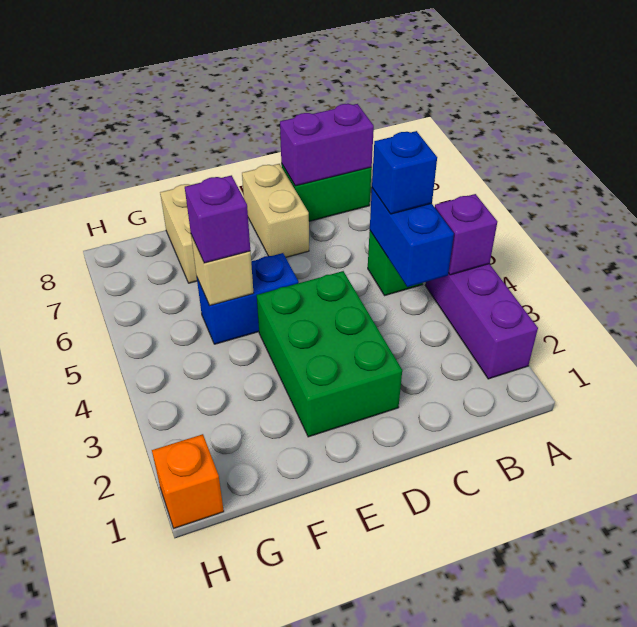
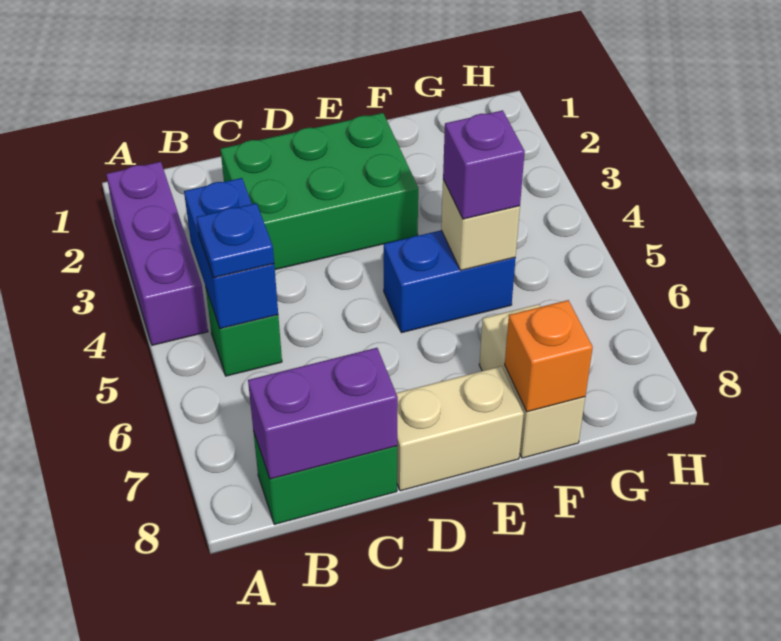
purple brick A4 level 2 -> none
blue brick B5 level 3 -> blue plate B5 level 3
green brick D2:E4 level 1 -> green brick C2:E3 level 1
tan brick D7:D8 level 1 -> tan brick D8:E8 level 1
orange brick H1 level 1 -> orange brick F8 level 2

